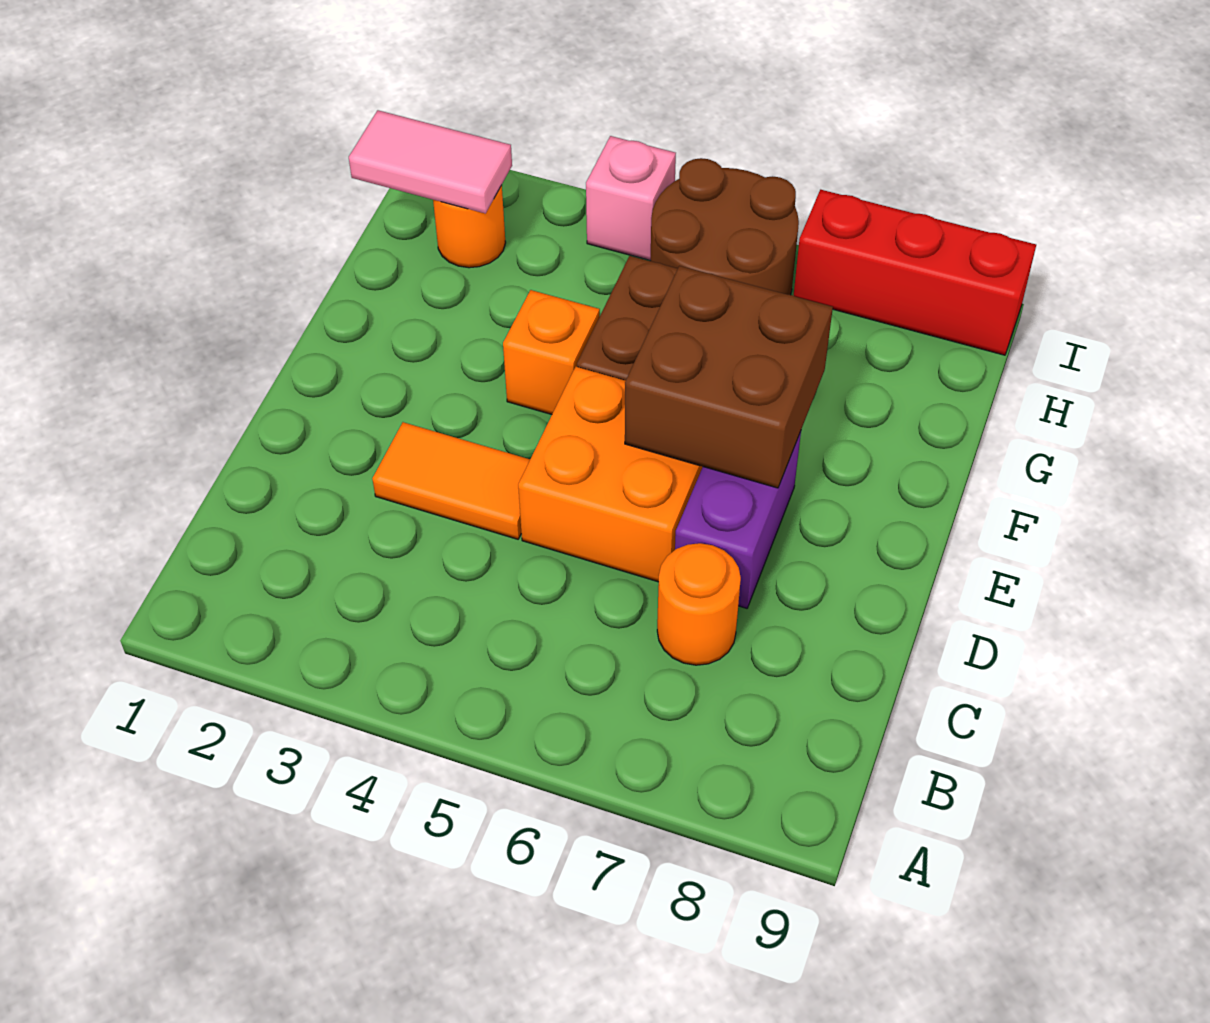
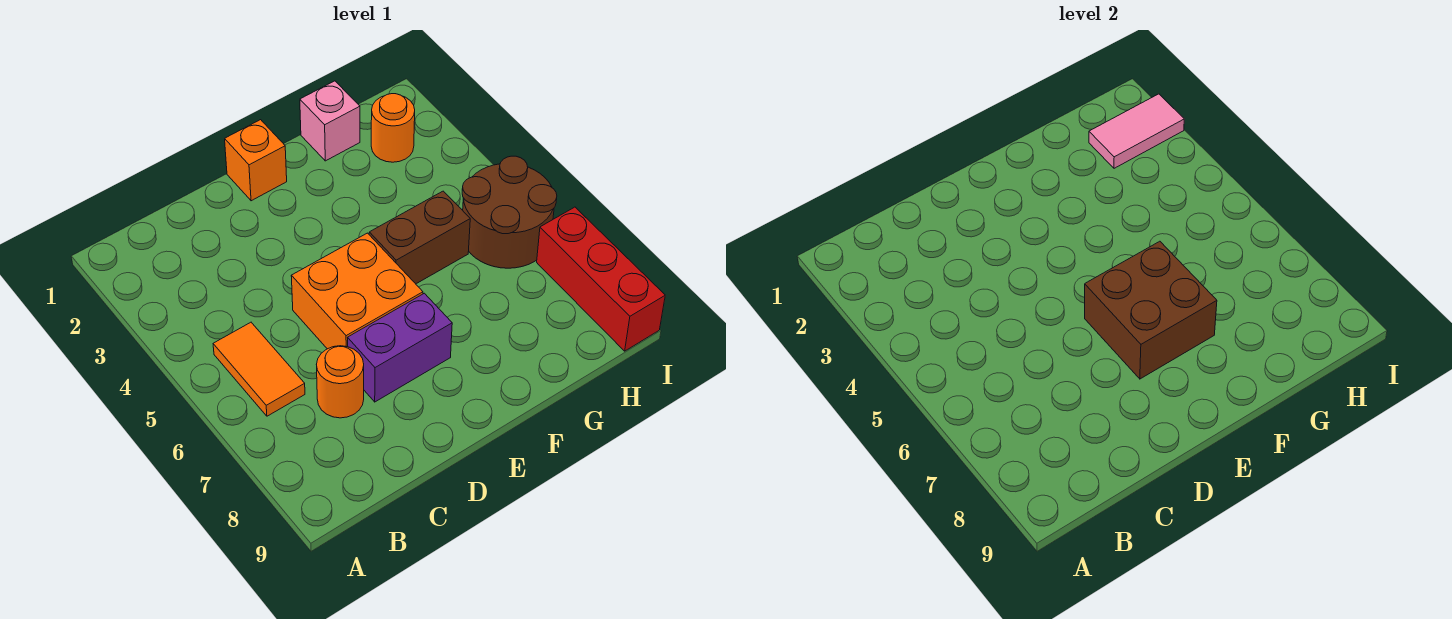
orange tile D3:D4 level 1 -> orange tile B5:B6 level 1
orange brick F4 level 1 -> orange brick E1 level 1
pink tile H1:H2 level 2 -> pink tile H2:I2 level 2
pink brick I4 level 1 -> pink brick G1 level 1

